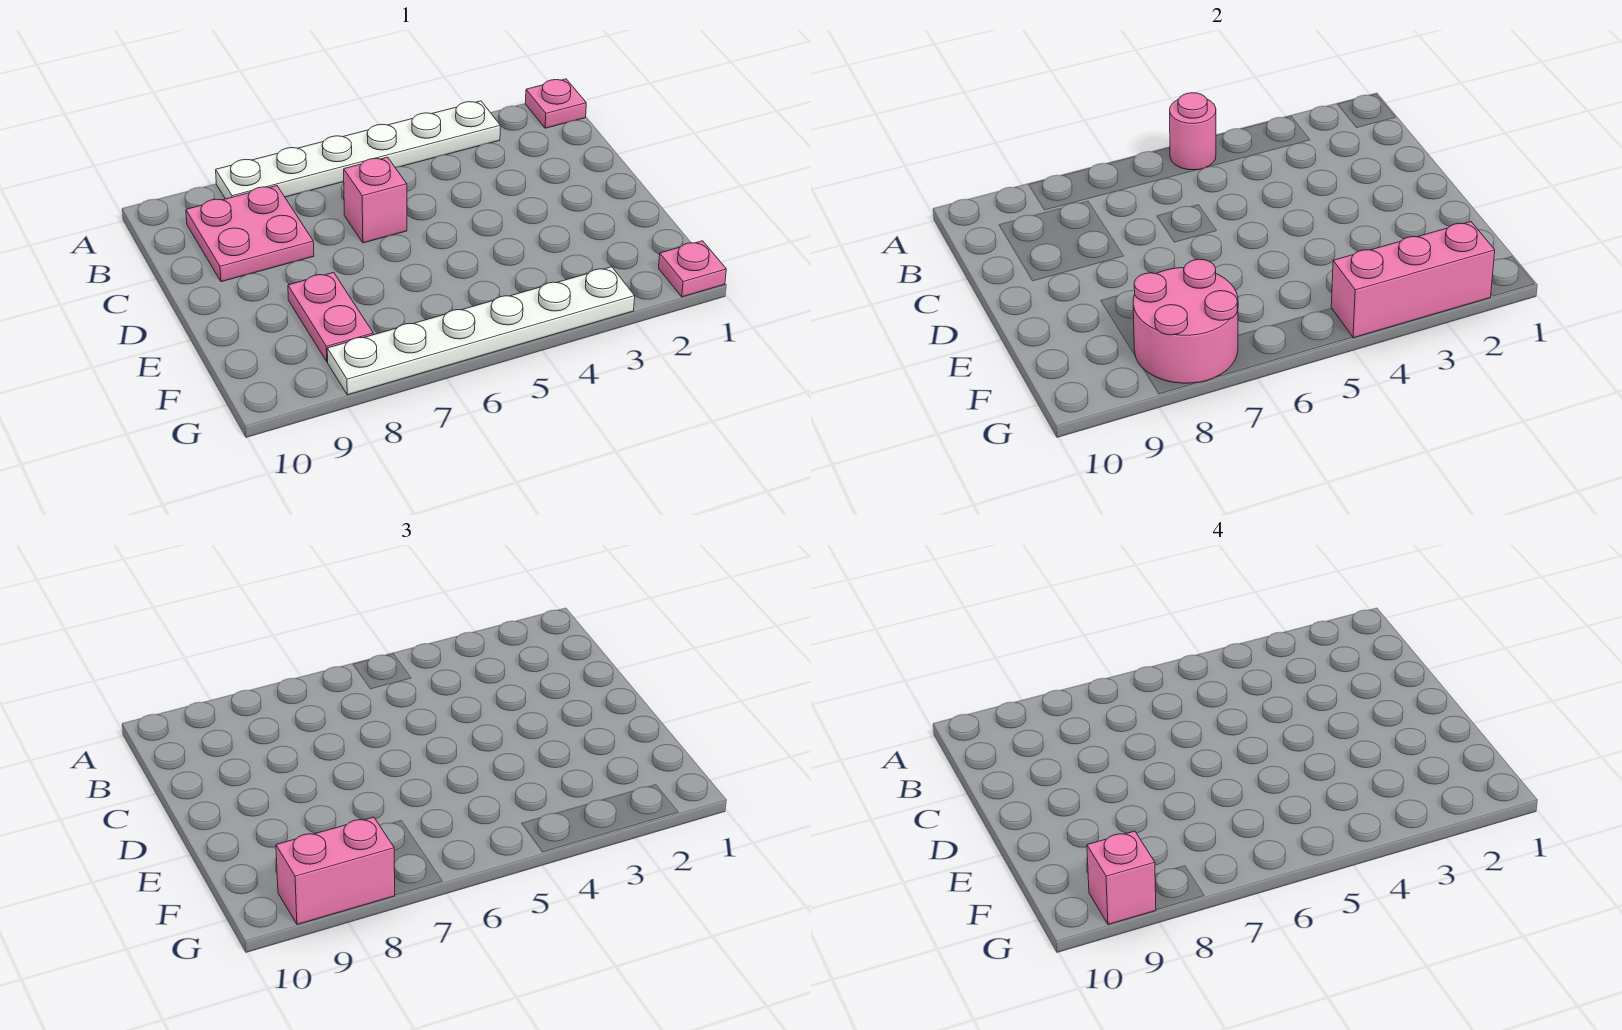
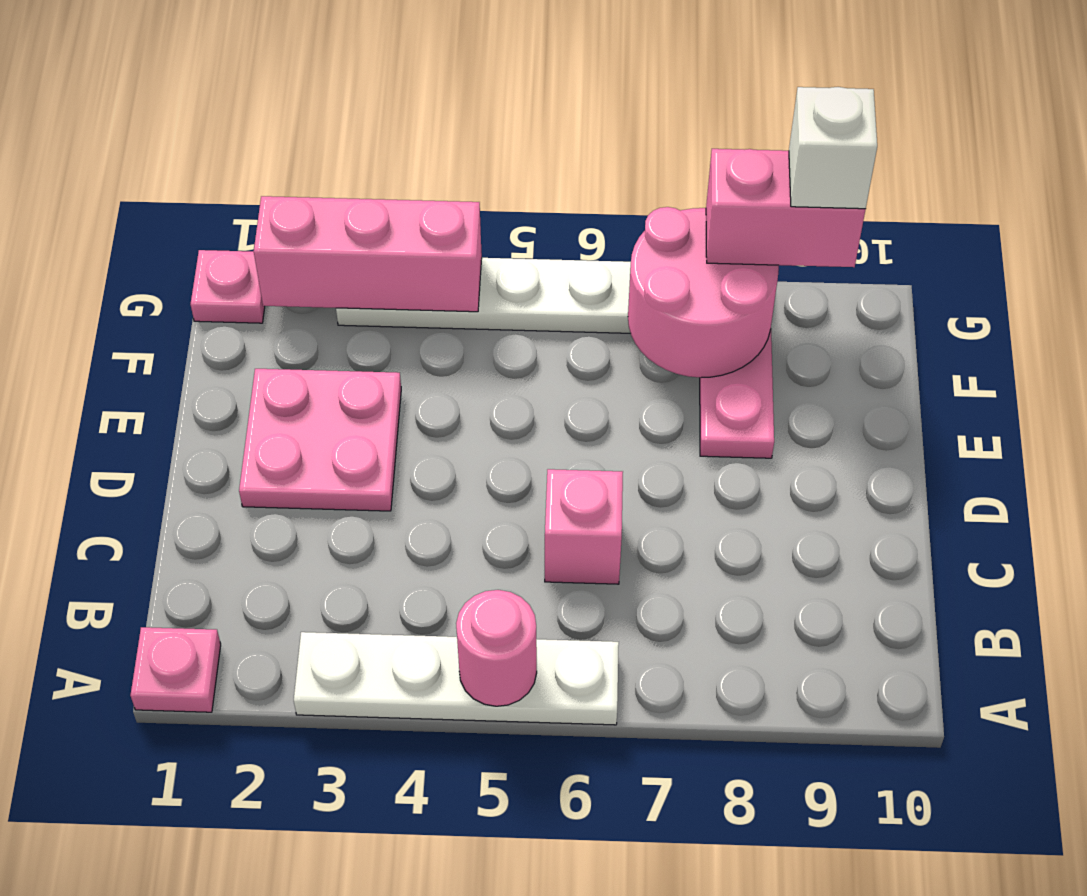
white plate A3:A8 level 1 -> white plate A3:A6 level 1
pink plate B8:C9 level 1 -> pink plate D2:E3 level 1
pink brick G9 level 4 -> white brick G9 level 4

